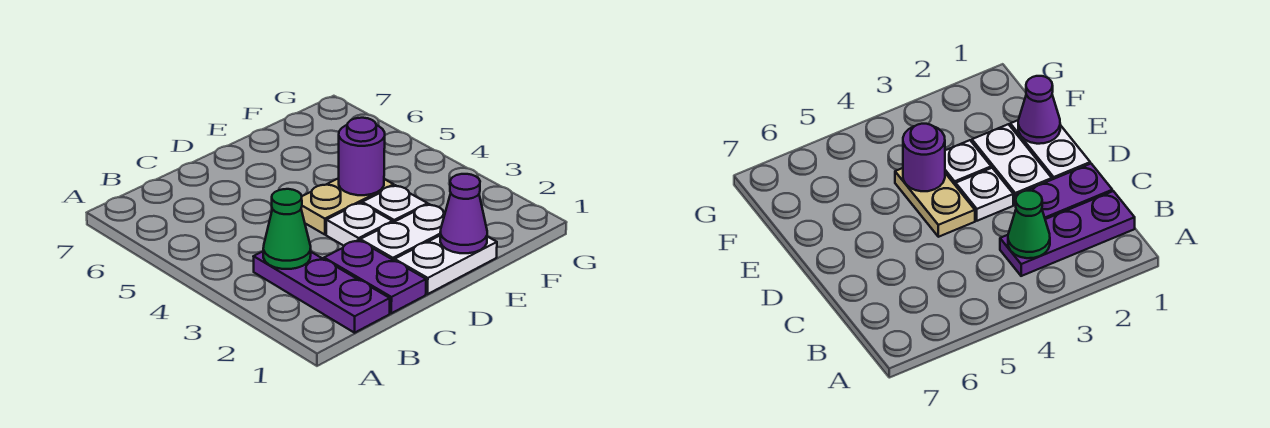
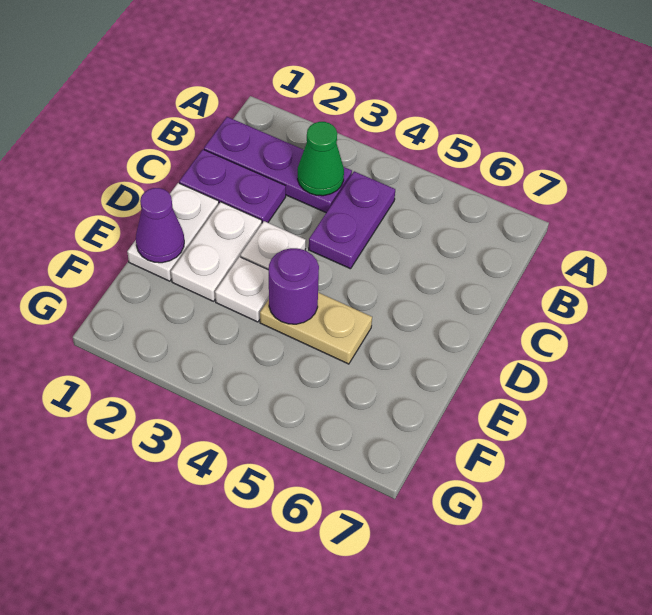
none -> purple plate B4:C4 level 1
tan plate D4:E4 level 1 -> tan plate E4:E5 level 1

